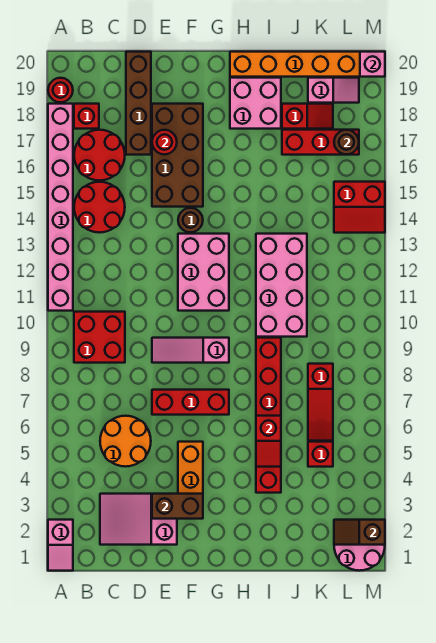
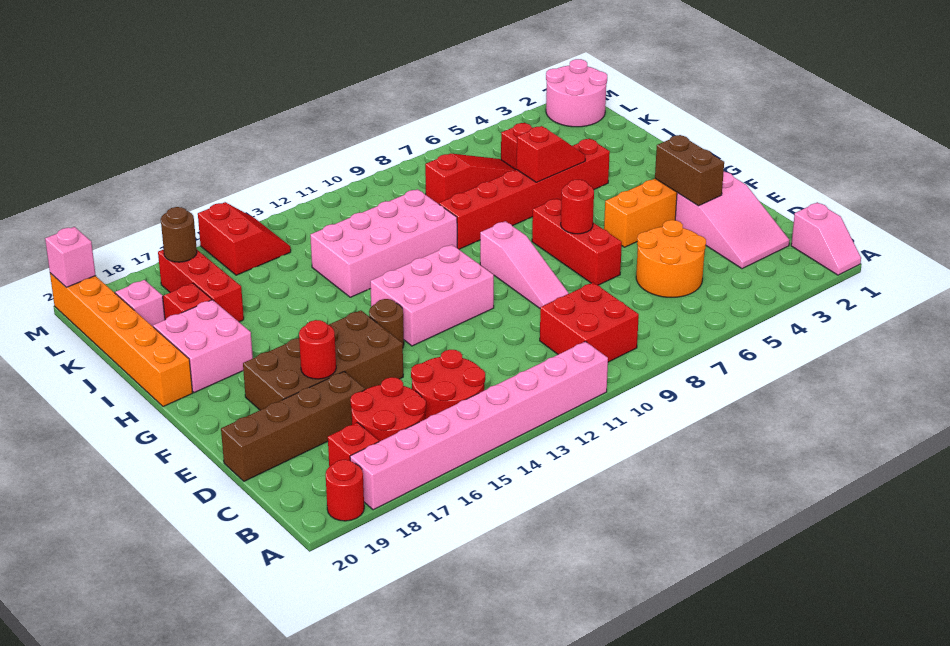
pink slope A1:A2 level 1 top 2 -> pink slope A1:B1 level 1 top B
none -> red round brick F7 level 2
brown slope L2:M2 level 2 top M -> none

